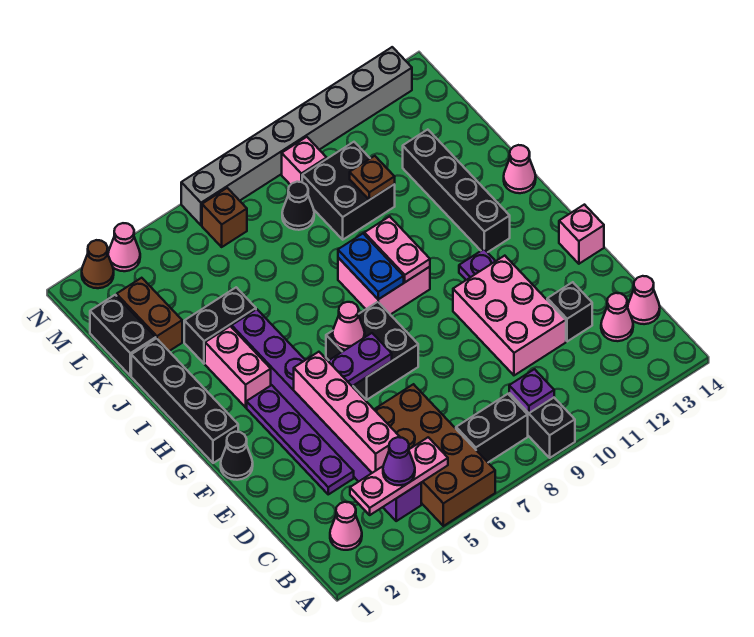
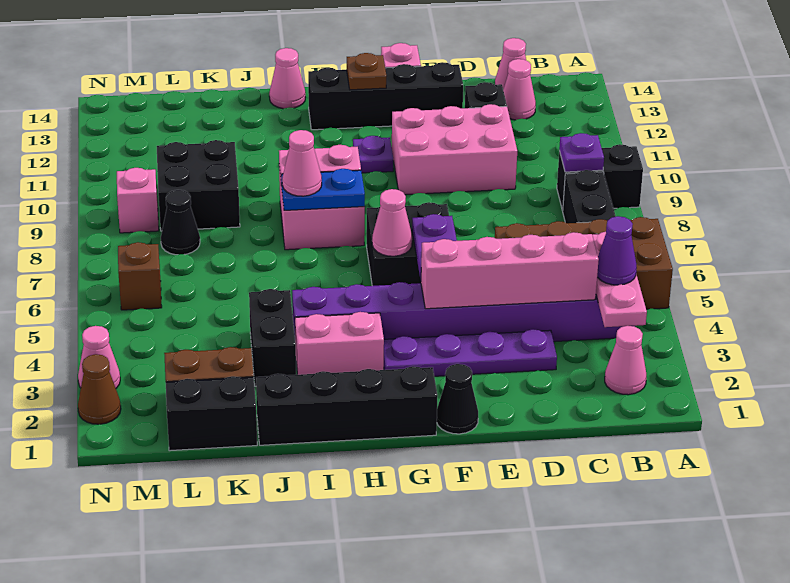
black brick H12:K12 level 1 -> black brick E13:H13 level 1
none -> pink cone I8 level 3
brown plate K10 level 2 -> brown plate G13 level 2
grey brick N6:N13 level 1 -> none

